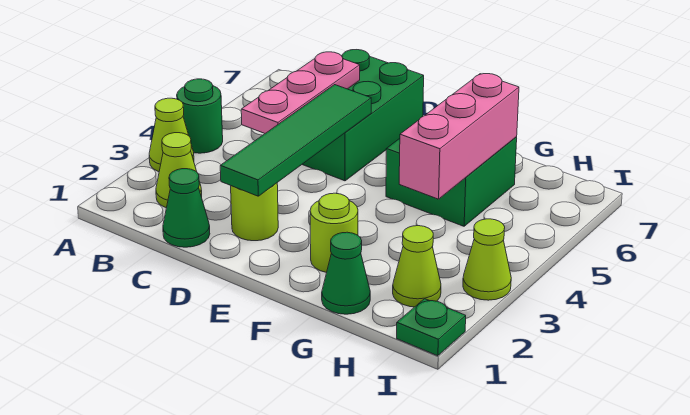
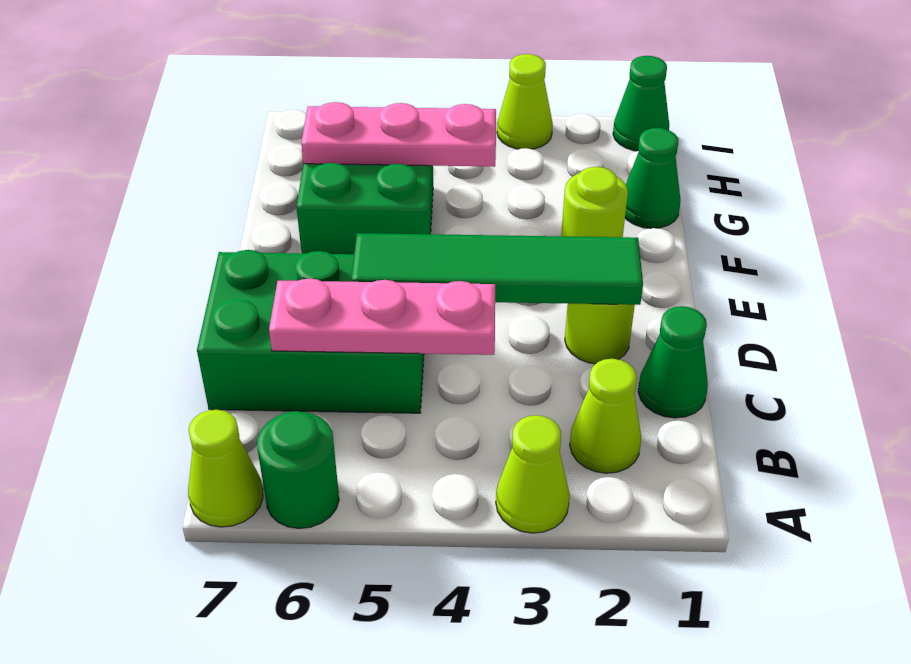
green round brick A4 level 1 -> green round brick A6 level 1
pink brick G4:G6 level 2 -> pink plate G4:G6 level 2
lime cone H2 level 1 -> lime cone A7 level 1
green plate I1 level 1 -> green cone I1 level 1

